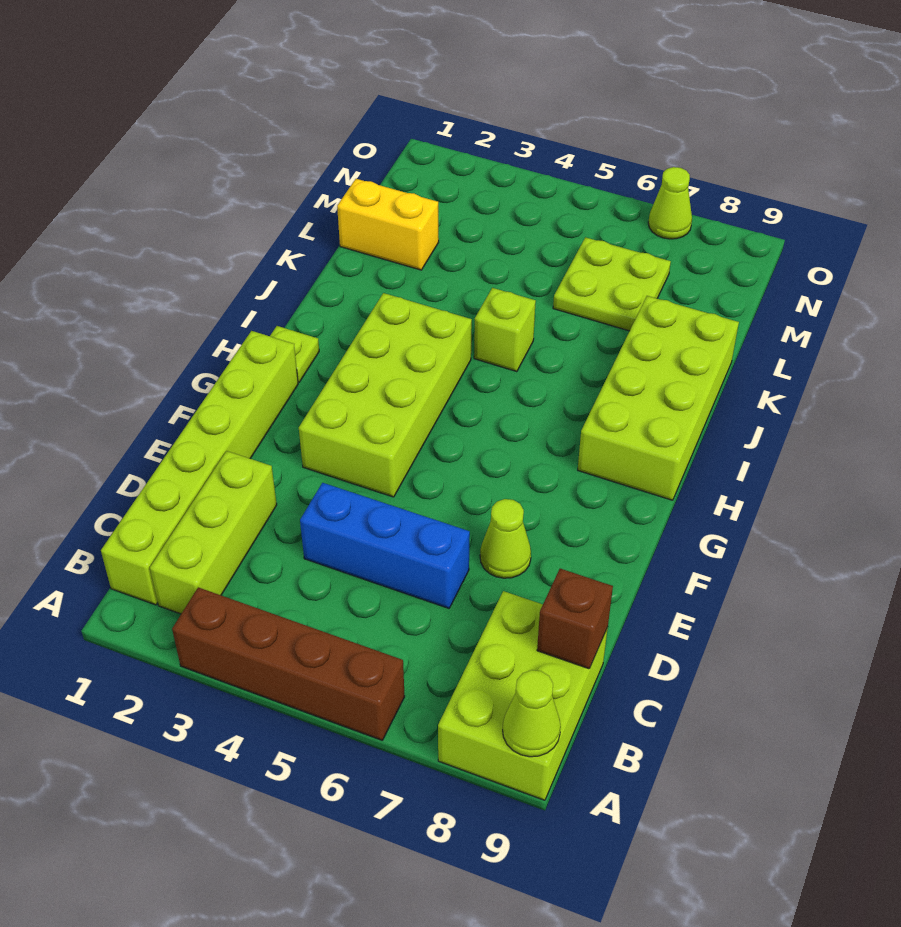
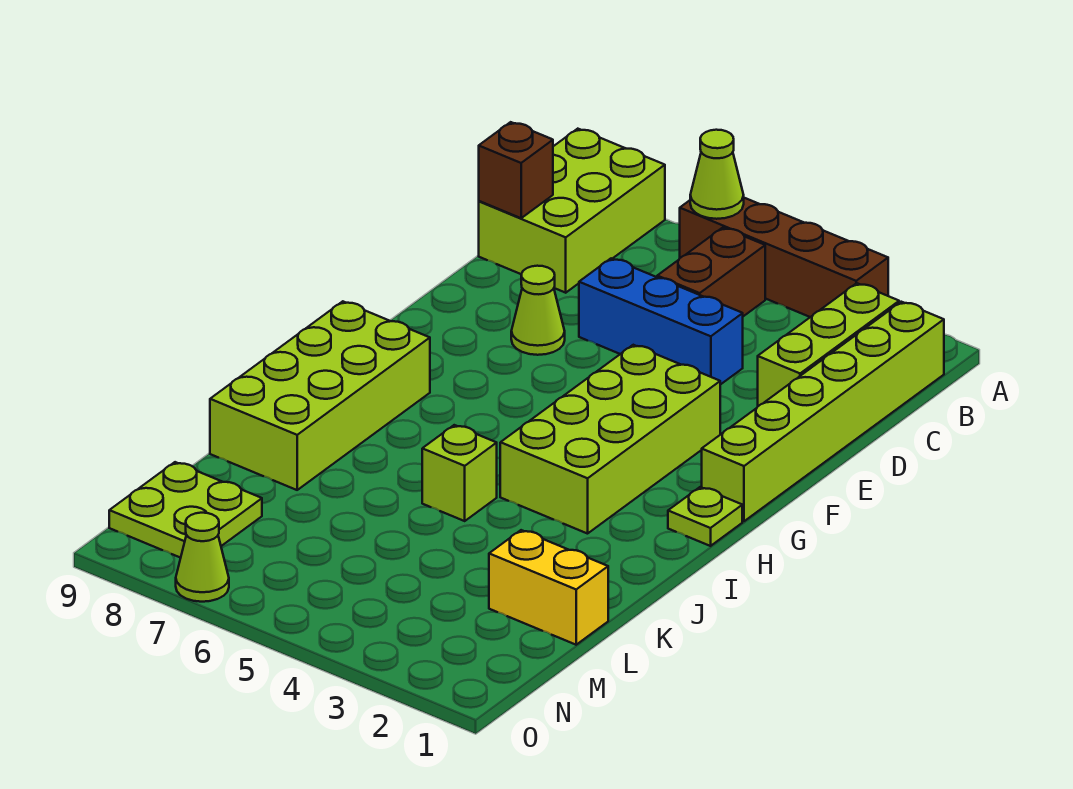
lime cone A9 level 2 -> lime cone A6 level 2
none -> brown brick B5:C5 level 1
lime plate L6:M7 level 1 -> lime plate M8:N9 level 1

